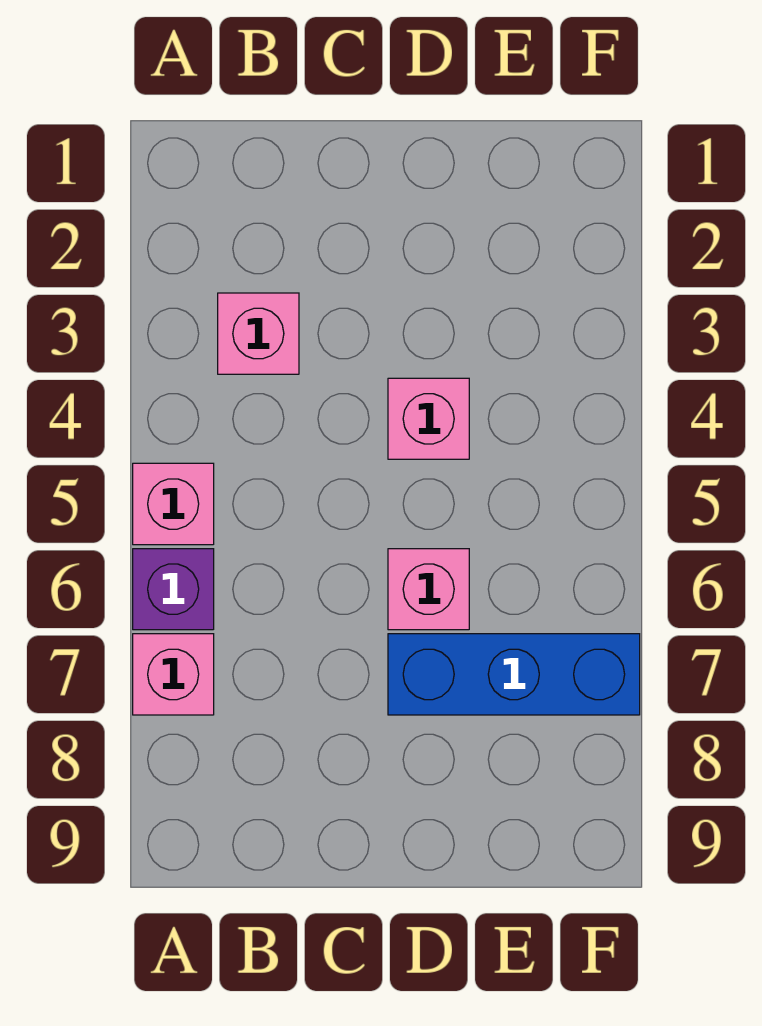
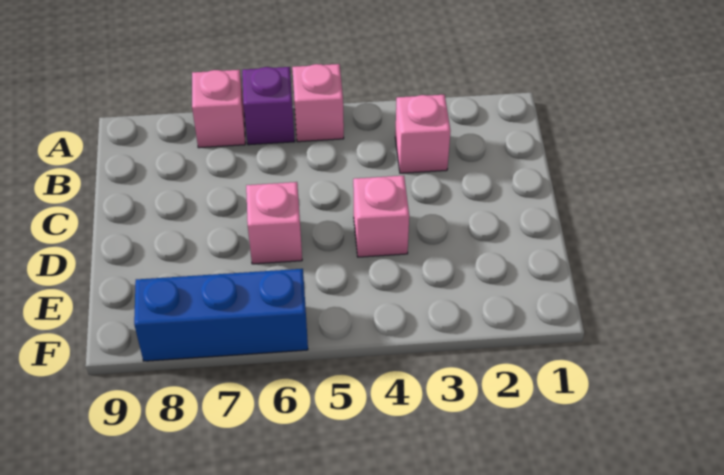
blue brick D7:F7 level 1 -> blue brick F6:F8 level 1

